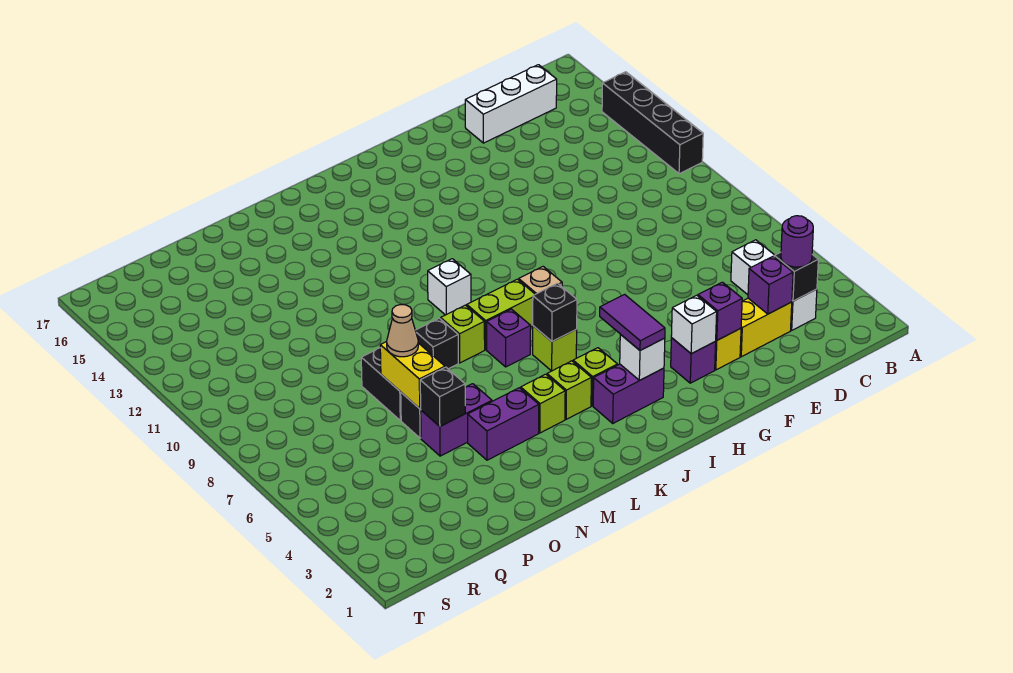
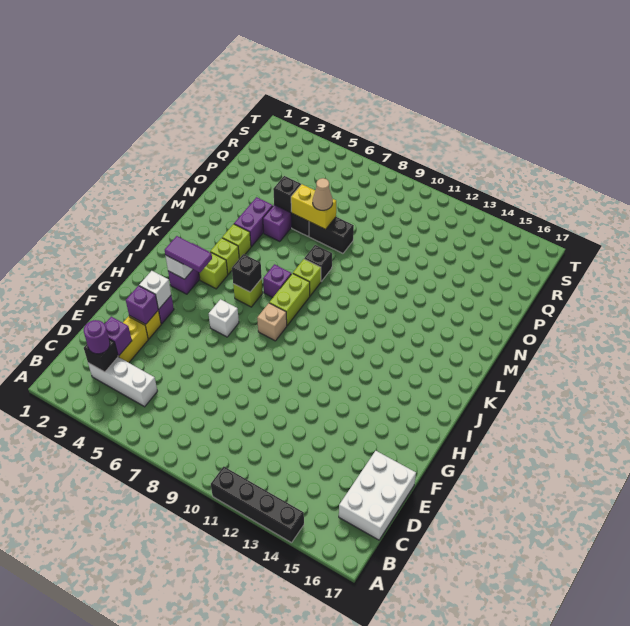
white brick C16:E16 level 1 -> white brick C16:E17 level 1
white brick K10 level 1 -> white brick H6 level 1

